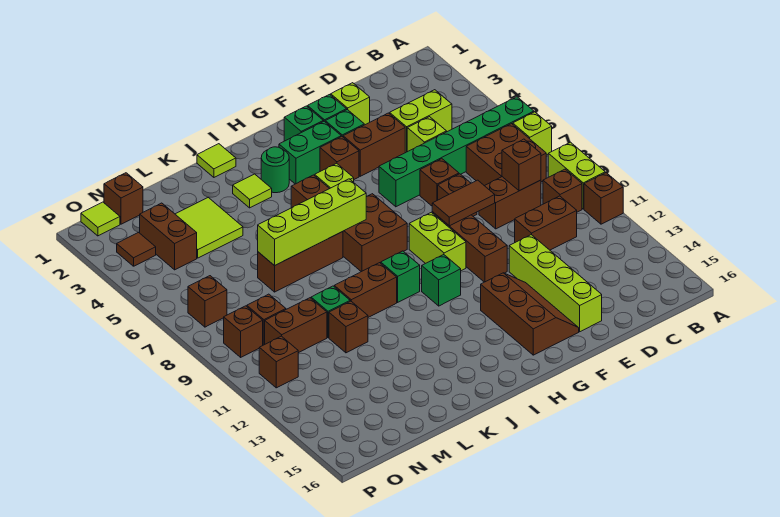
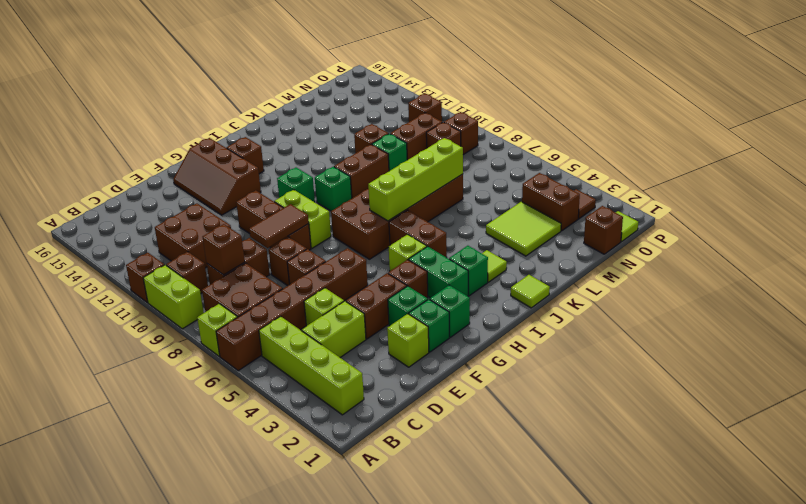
green brick A6:F6 level 1 -> brown brick A6:F6 level 1
brown brick C11:D11 level 1 -> brown brick C11:D12 level 1
lime brick E12:E15 level 1 -> lime brick B2:B5 level 1
green brick G3:H3 level 1 -> green brick H3:H4 level 1
green round brick I3 level 1 -> green brick I3 level 1
brown brick O7 level 1 -> brown brick H14 level 1

